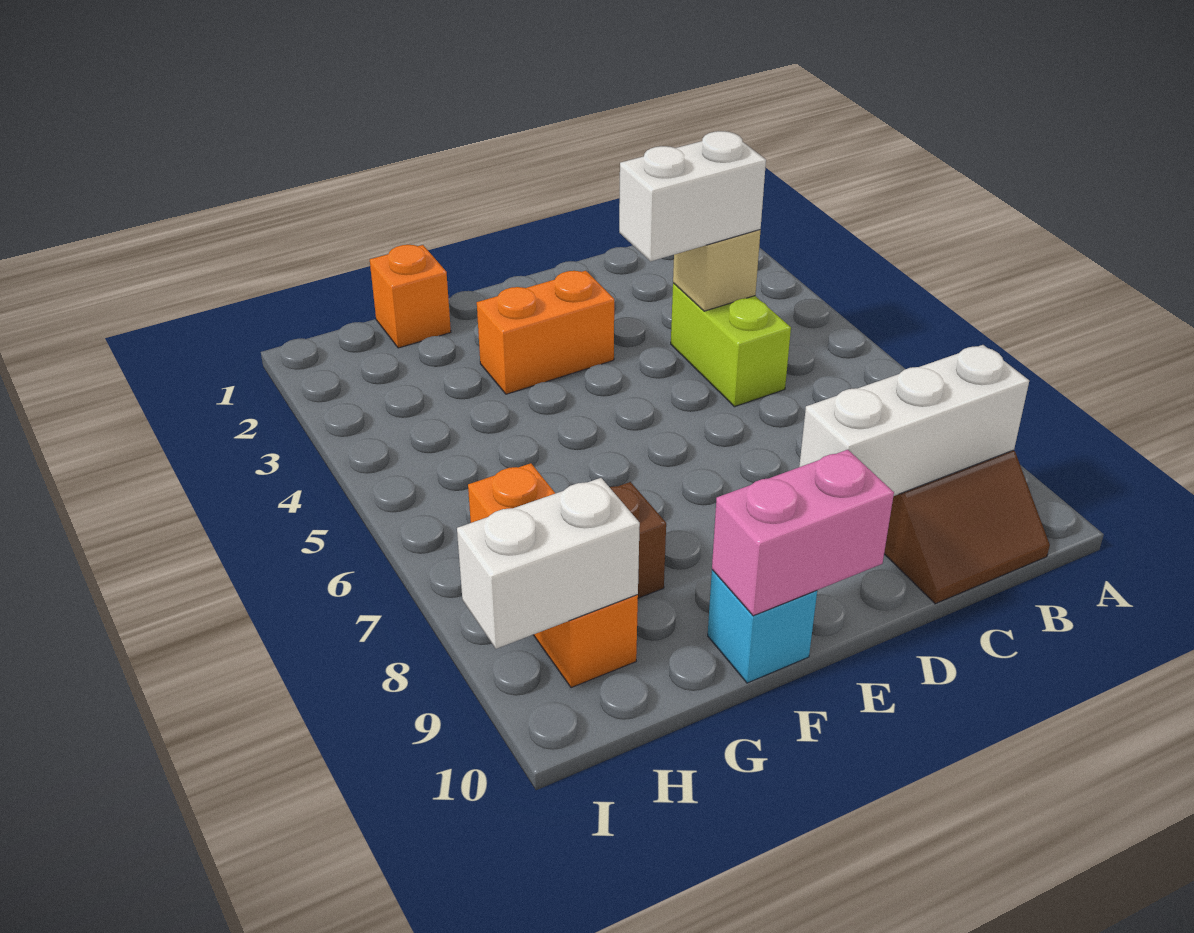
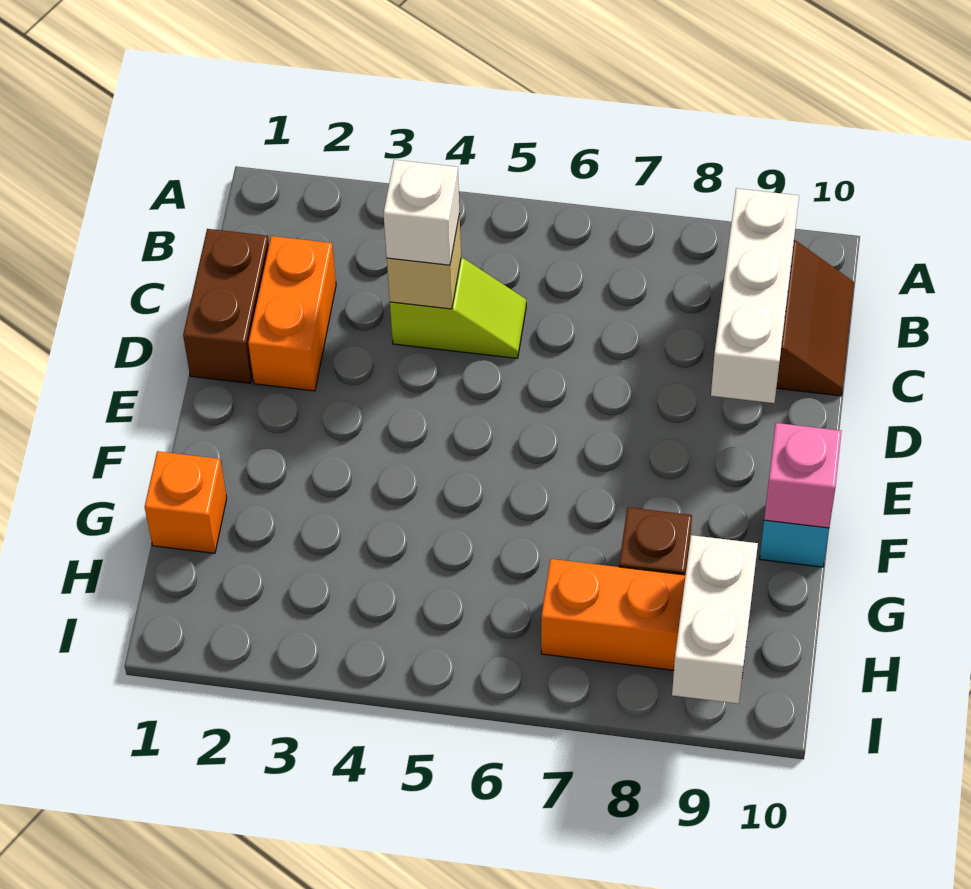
none -> brown brick C1:D1 level 1
lime brick C4:C5 level 1 -> lime slope C4:C5 level 1 top 4
white brick C4:D4 level 3 -> white brick C4 level 3
orange brick E3:F3 level 1 -> orange brick C2:D2 level 1
pink brick E10:F10 level 2 -> pink brick F10 level 2

